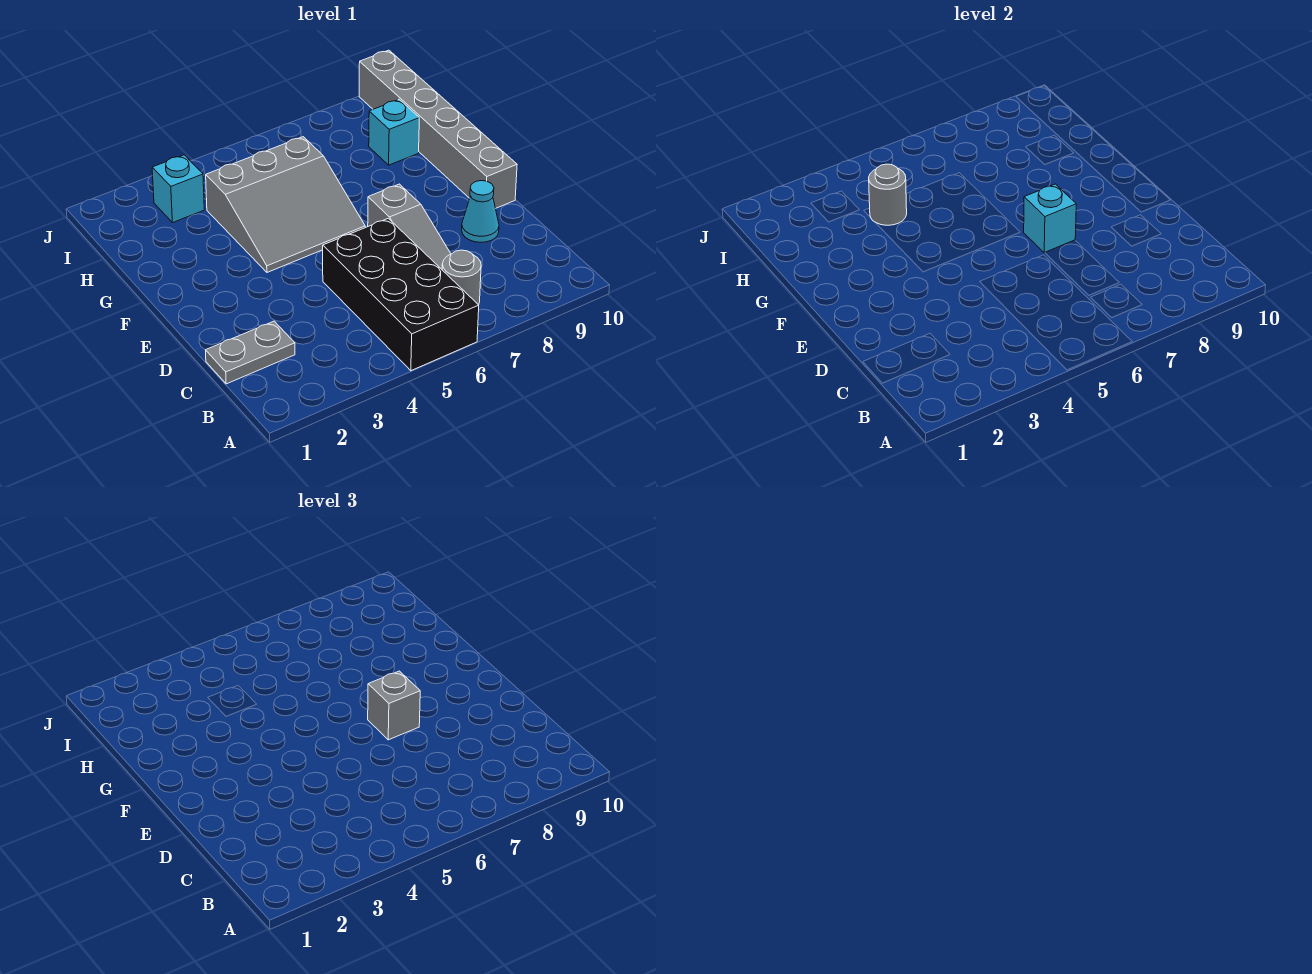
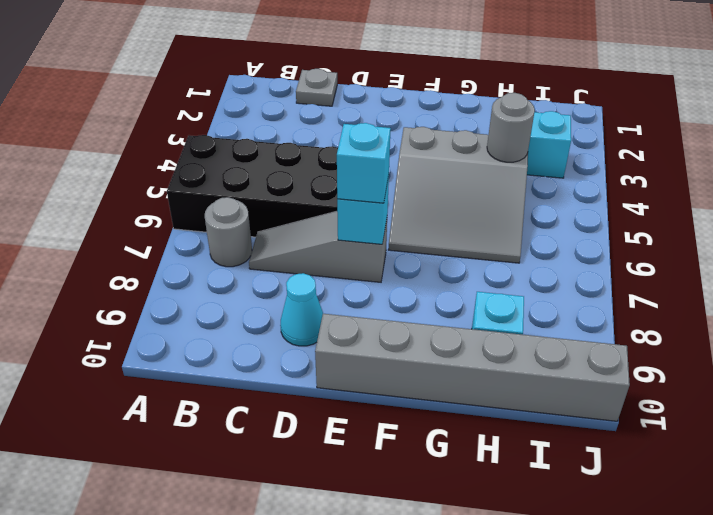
grey plate C1:C2 level 1 -> grey plate C1 level 1
grey brick E7 level 3 -> cyan brick E7 level 3
grey slope F4:H6 level 1 top H -> grey slope F4:H6 level 1 top 4

